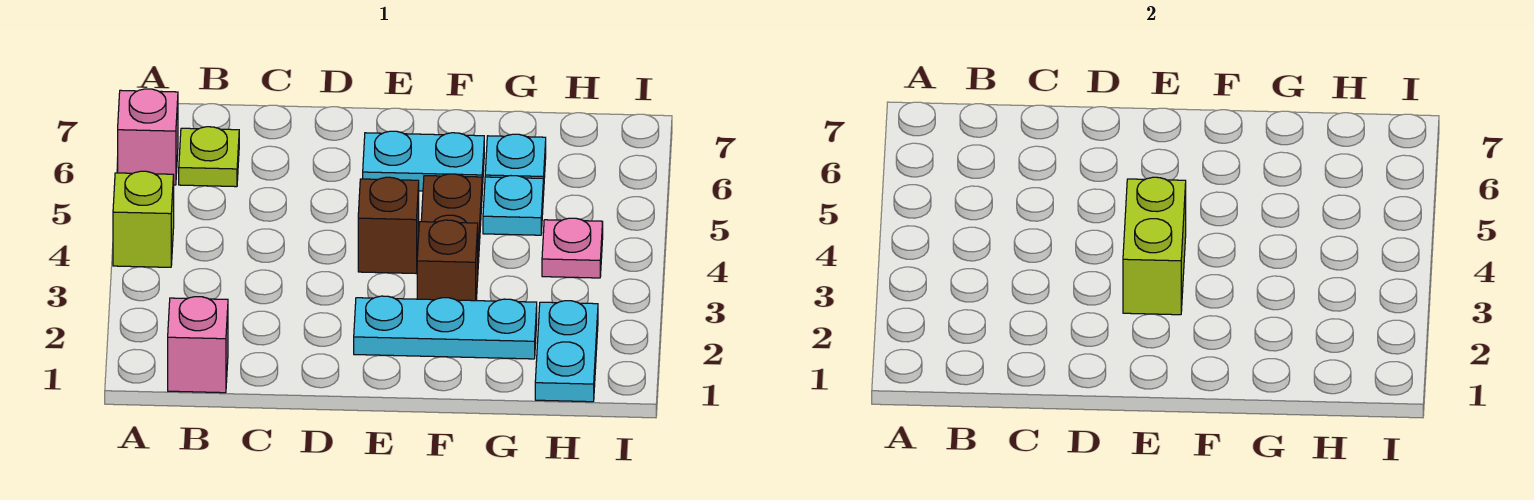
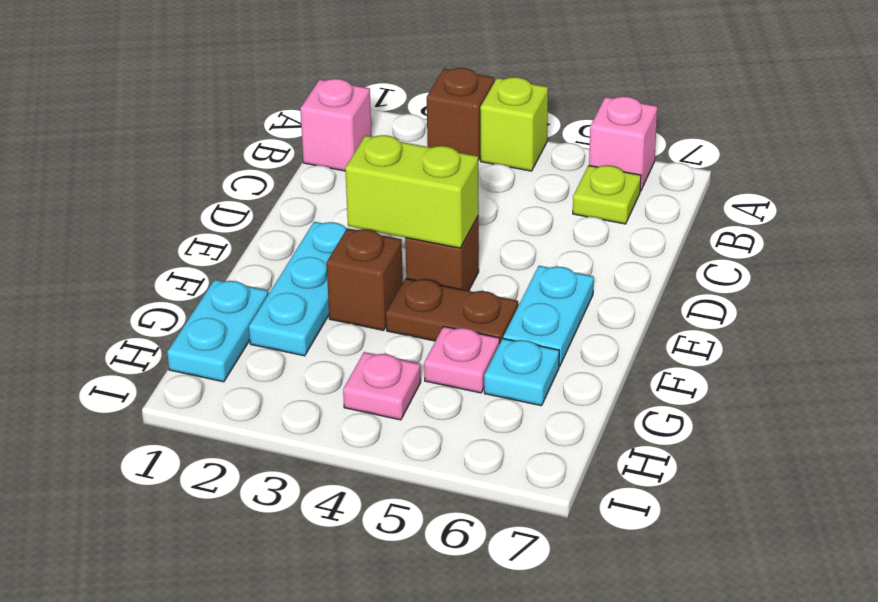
none -> brown brick A3 level 1
cyan plate G5 level 1 -> pink plate G5 level 1
cyan plate H1:H2 level 1 -> cyan plate G1:H1 level 1

